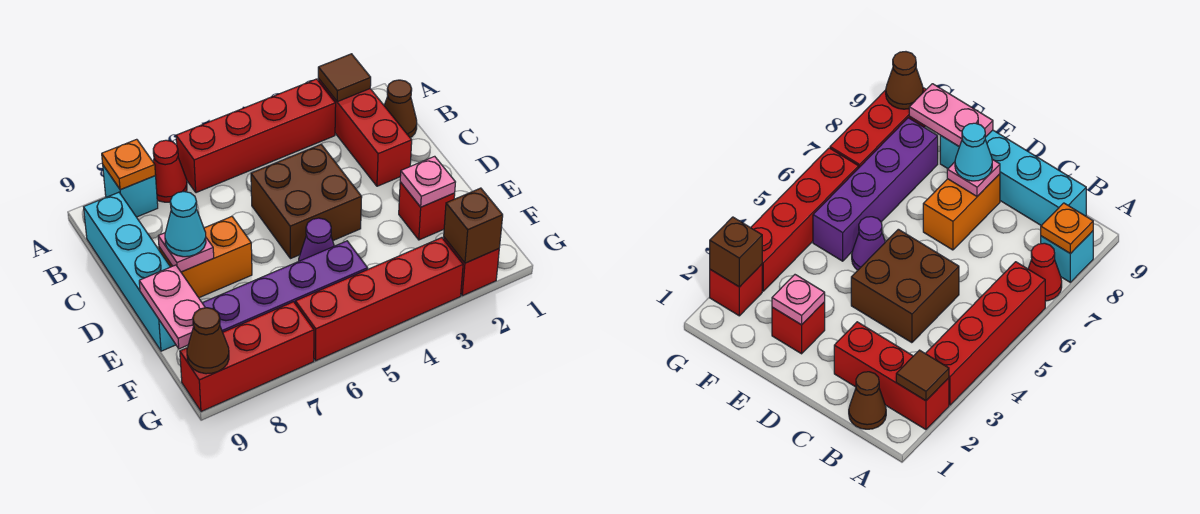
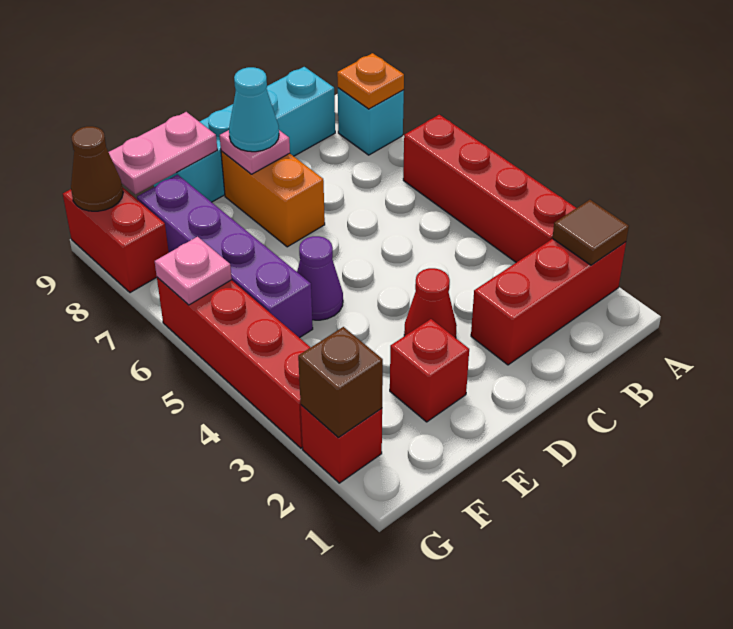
red cone A7 level 1 -> red cone D3 level 1
brown cone B1 level 1 -> none
brown brick C4:D5 level 1 -> none
pink plate E2 level 2 -> pink plate G6 level 2
red brick G7:G9 level 1 -> red brick G8:G9 level 1

